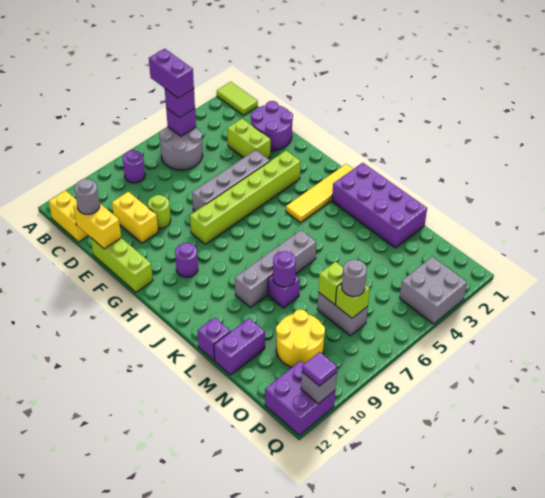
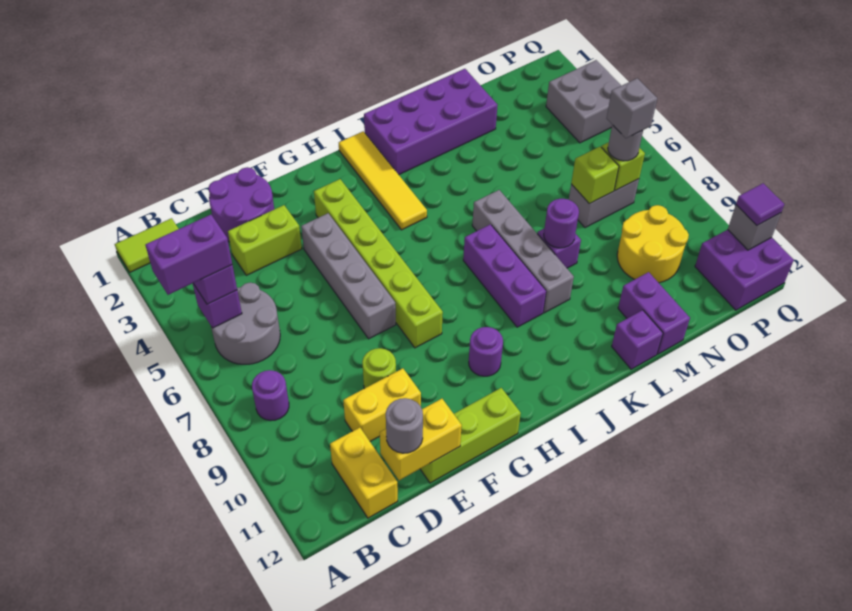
yellow brick B12:C12 level 1 -> yellow brick C11:C12 level 1
none -> purple brick J7:J9 level 1
none -> grey brick O7 level 4

